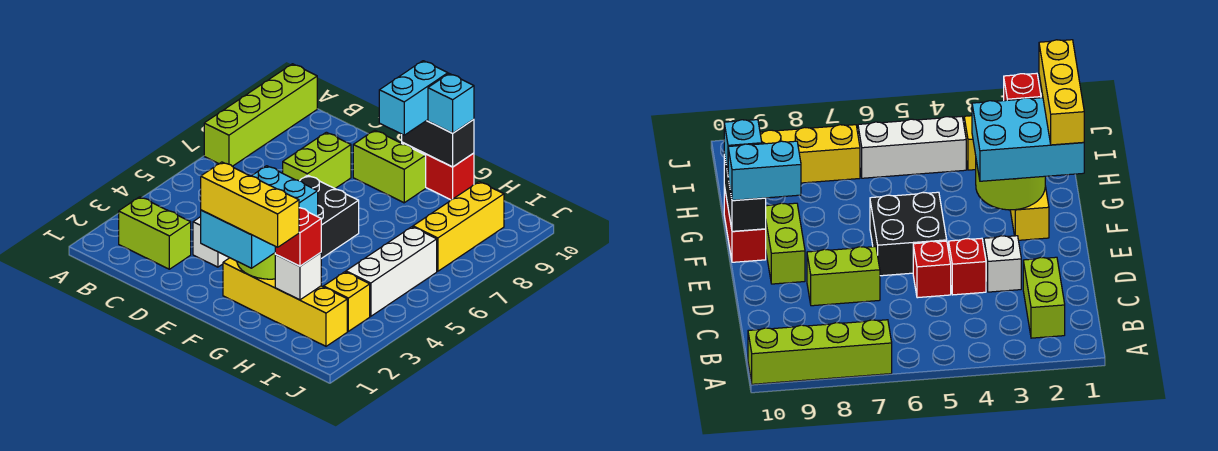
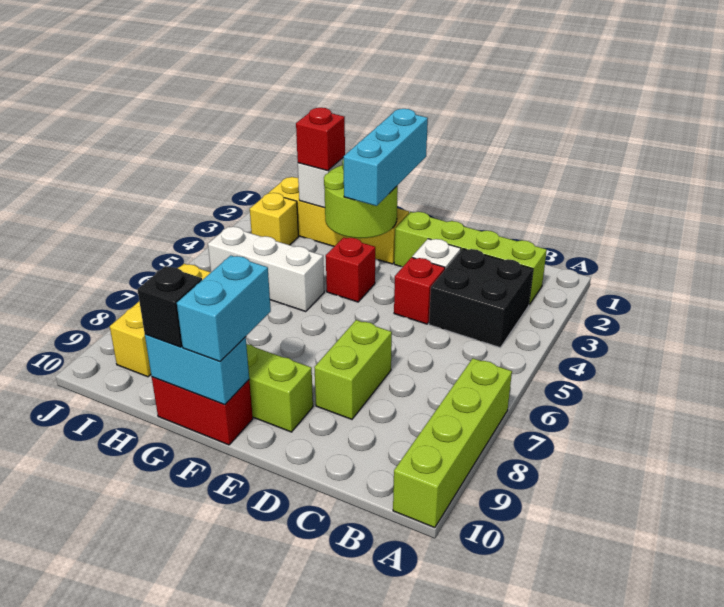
lime brick B2:C2 level 1 -> lime brick B2:E2 level 1
red brick D5 level 1 -> red brick F4 level 1
black brick E5:F6 level 1 -> black brick B3:C4 level 1
cyan brick F1:G3 level 3 -> cyan brick F1:F3 level 3
yellow brick F1:H1 level 4 -> none
black brick F10:G10 level 2 -> cyan brick F10:G10 level 2
cyan brick G10 level 3 -> black brick G10 level 3
white brick I4:I6 level 1 -> white brick G5:I5 level 1

